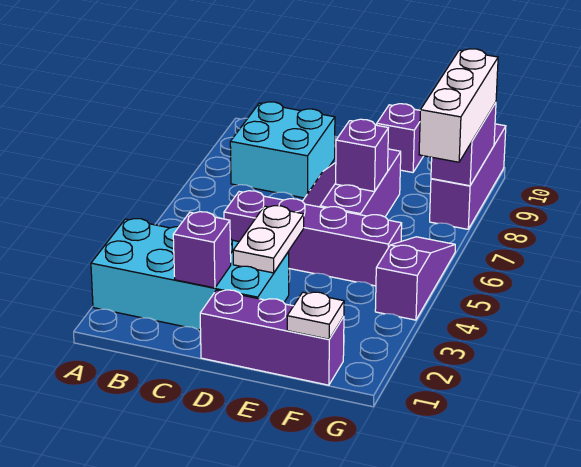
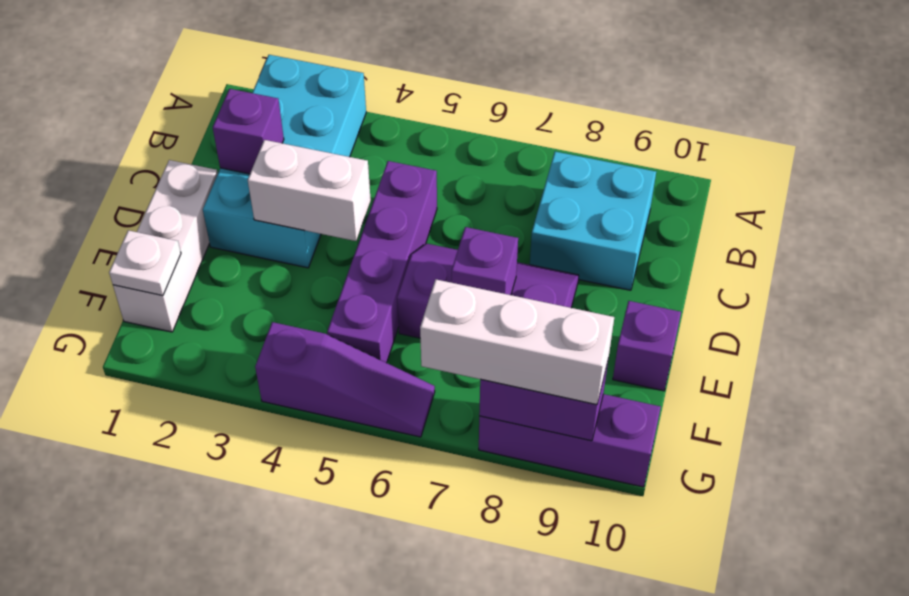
purple brick D1:F1 level 1 -> white brick D1:F1 level 1
white plate D3:D4 level 2 -> white brick D3:D4 level 2

